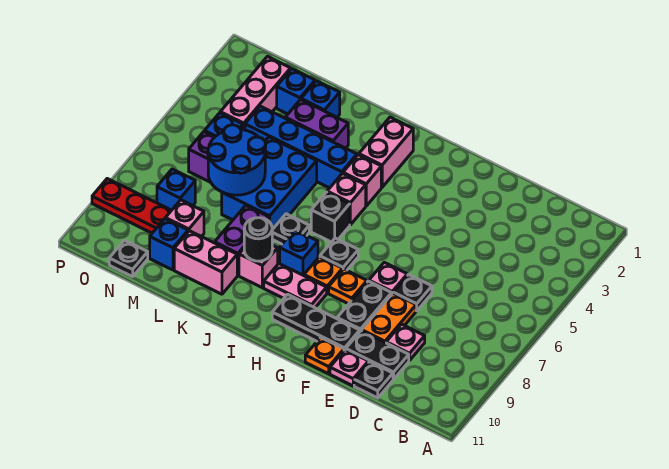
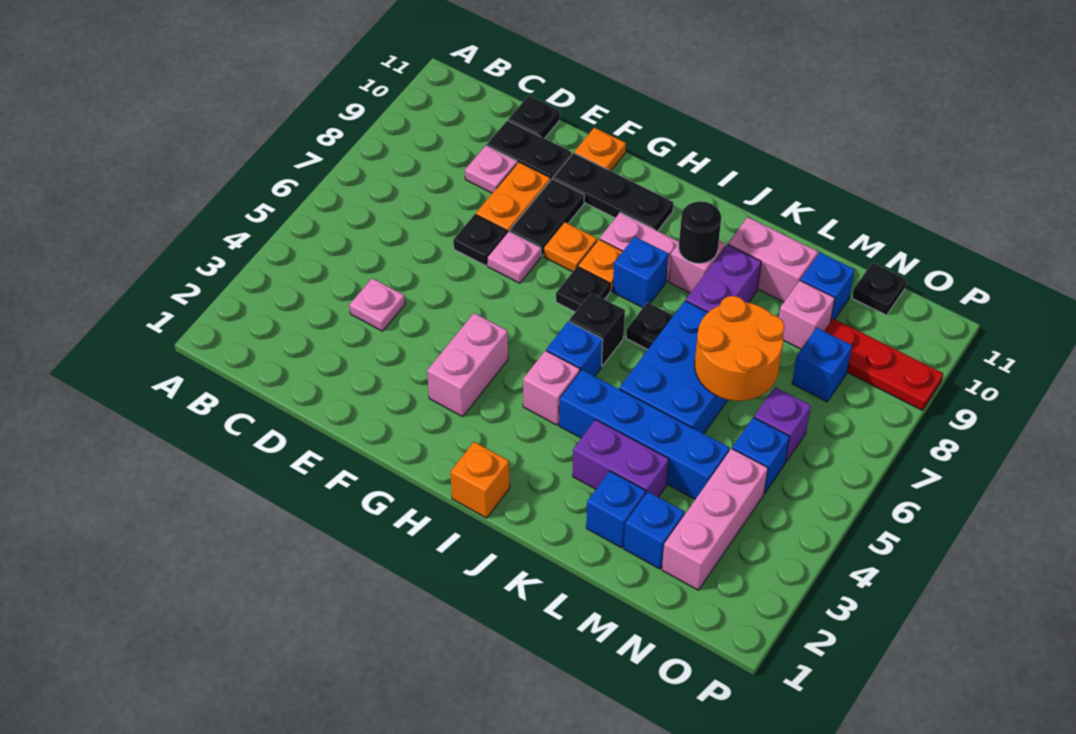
pink plate E11 level 1 -> pink plate D4 level 1
none -> orange brick I1 level 1
pink brick I2:I3 level 1 -> pink brick G3:G4 level 1
pink brick I5 level 1 -> blue brick I5 level 1
blue round brick L6:M7 level 2 -> orange round brick L6:M7 level 2

